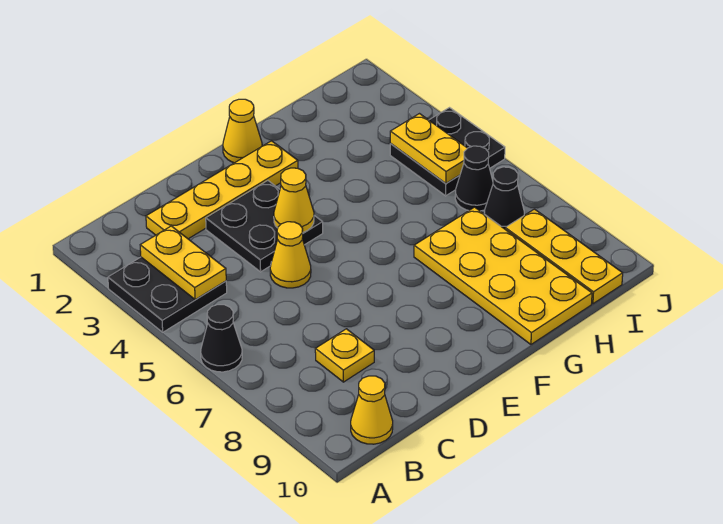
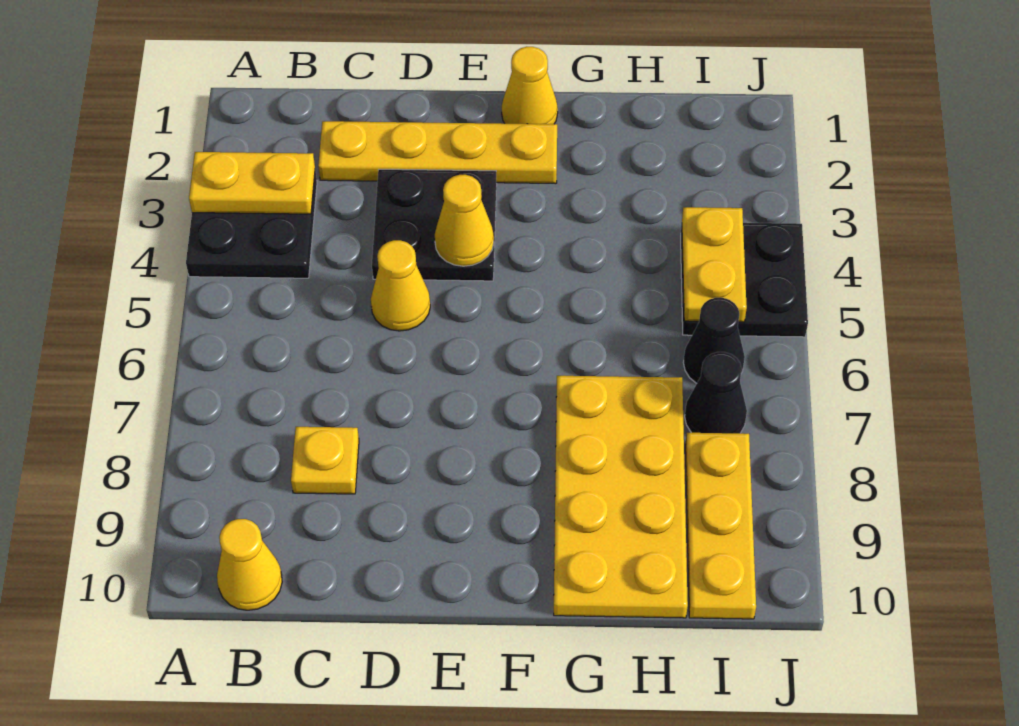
black cone A6 level 1 -> none
yellow plate B3:B4 level 2 -> yellow plate A3:B3 level 2

